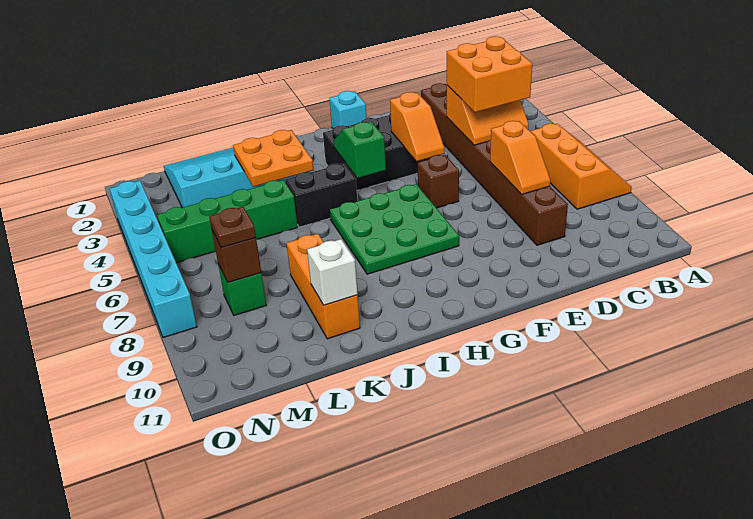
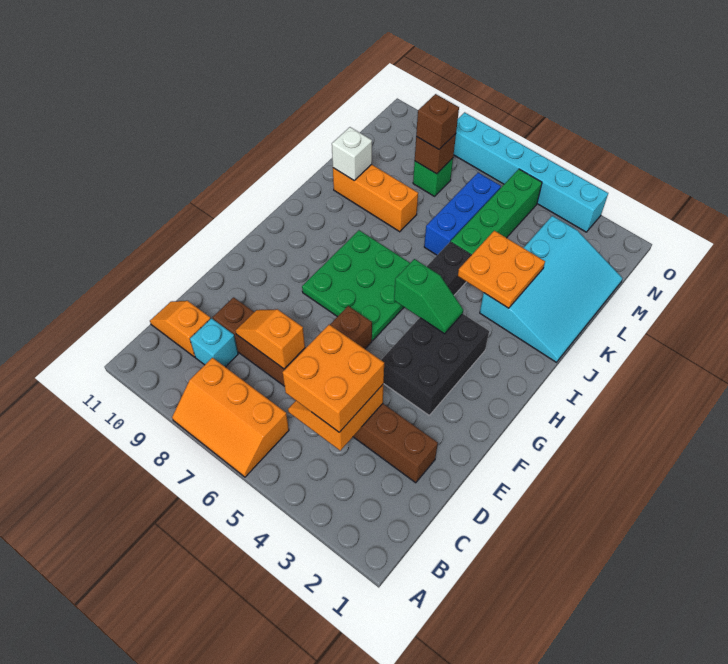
orange slope F4:F5 level 2 top 4 -> orange slope C10:C11 level 1 top 10
cyan brick G1 level 1 -> cyan brick C9 level 1
none -> blue brick K6:M6 level 1
brown plate M8 level 3 -> brown brick M8 level 3

